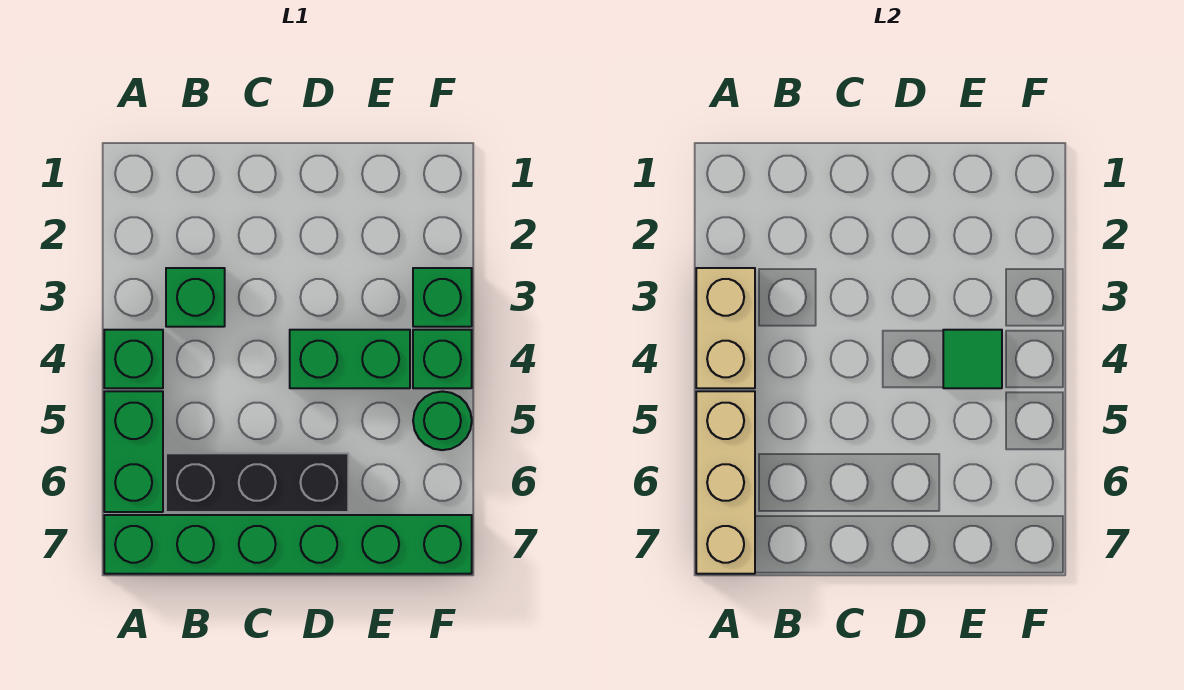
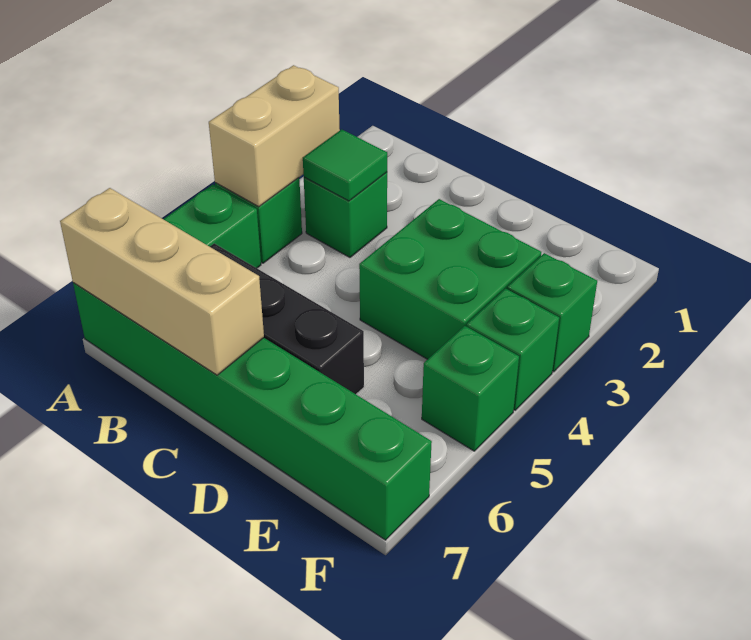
tan brick A5:A7 level 2 -> tan brick A7:C7 level 2
green brick D4:E4 level 1 -> green brick D3:E4 level 1
green tile E4 level 2 -> green tile B3 level 2
green round brick F5 level 1 -> green brick F5 level 1

